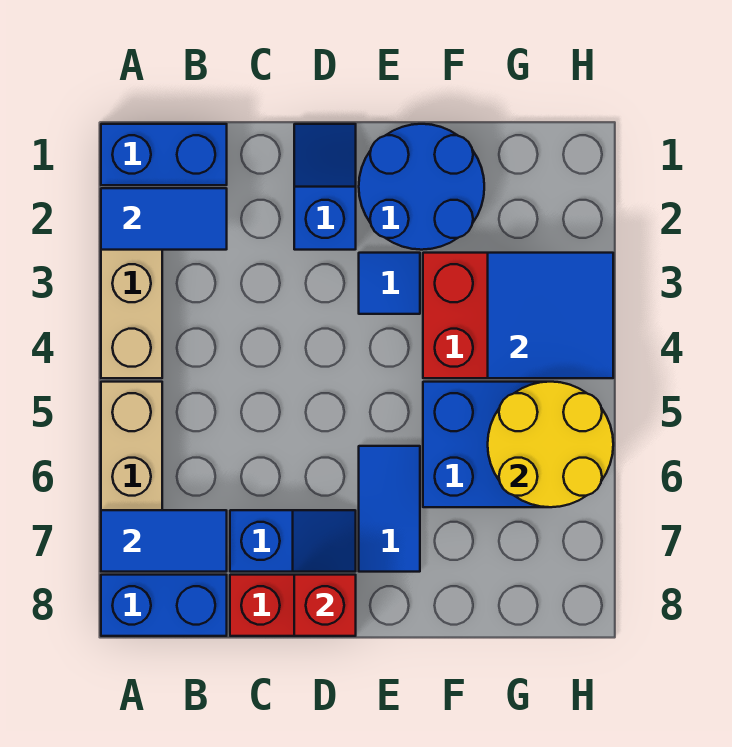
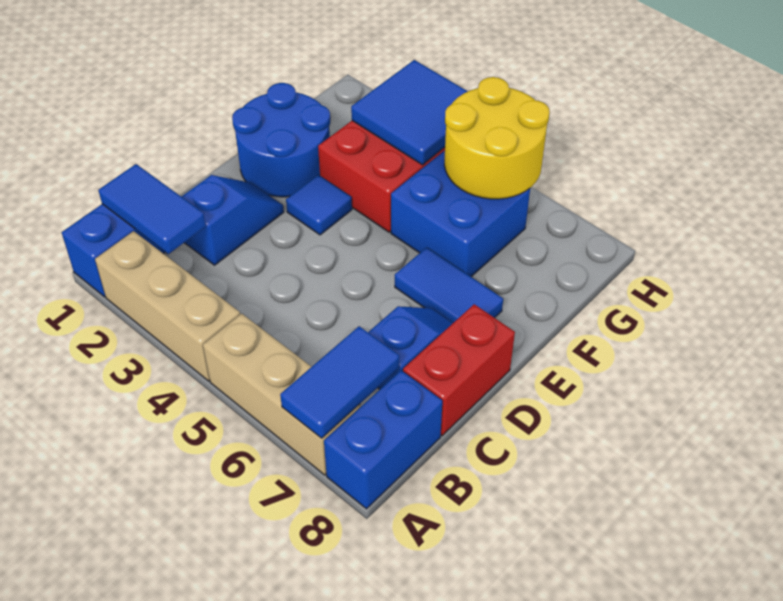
blue tile A2:B2 level 2 -> blue tile B1:B2 level 2
blue slope D1:D2 level 1 top 2 -> blue slope C2:D2 level 1 top C
red brick D8 level 2 -> none

